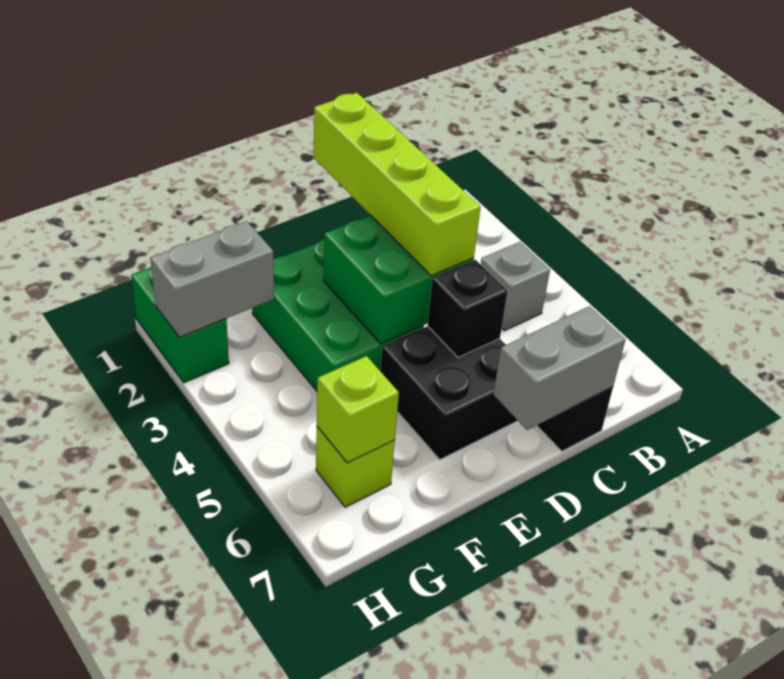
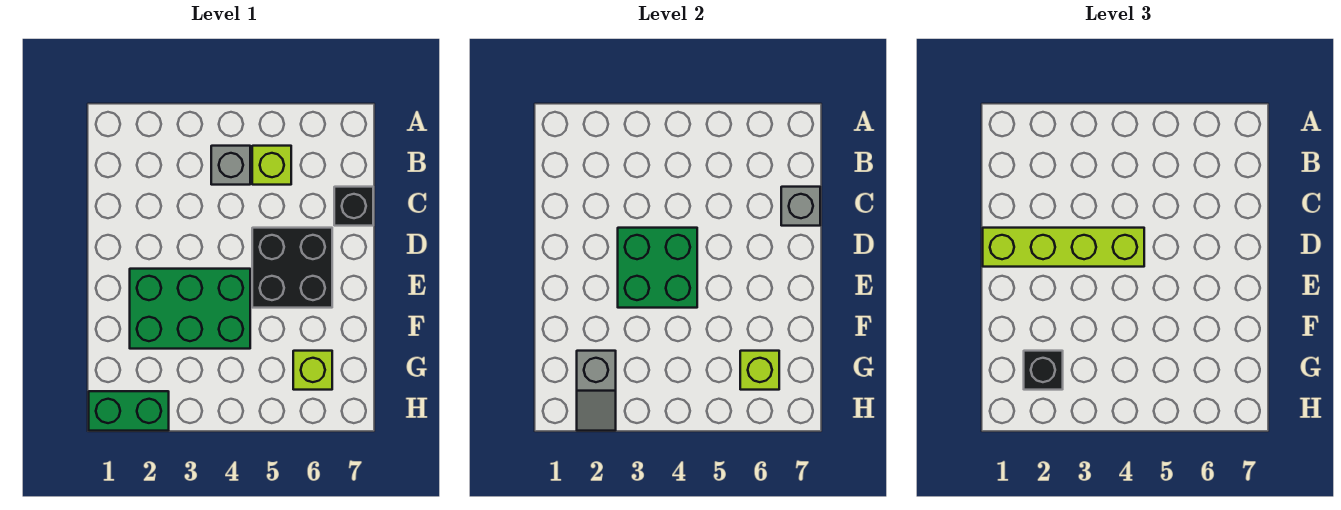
none -> lime brick B5 level 1
grey brick C7:D7 level 2 -> grey brick C7 level 2
black brick D5 level 2 -> black brick G2 level 3
grey brick G2:H2 level 2 -> grey slope G2:H2 level 2 top G

